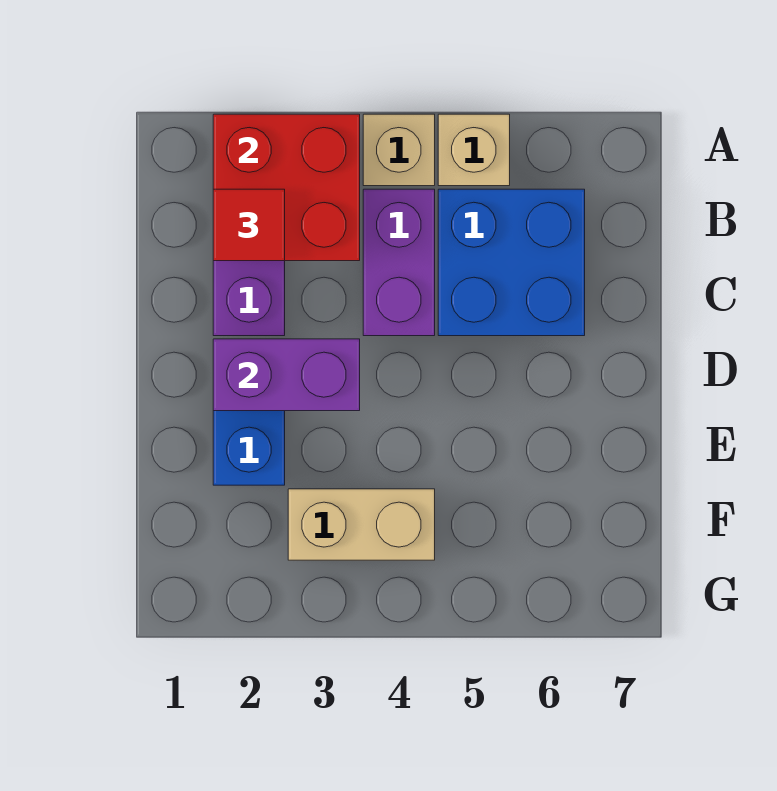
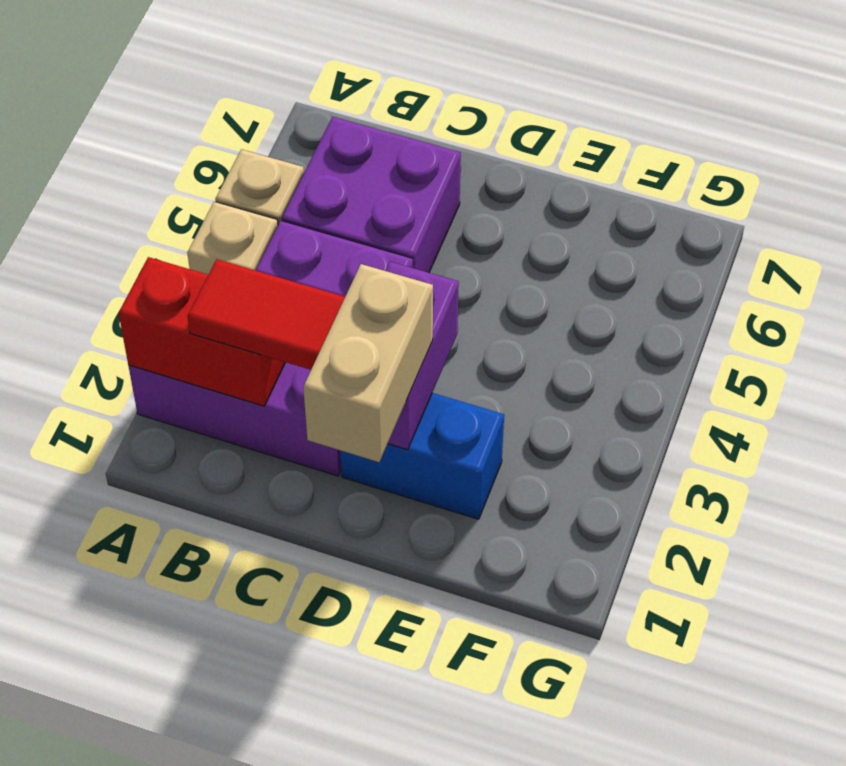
red brick A2:B3 level 2 -> red brick A2:B2 level 2
red tile B2 level 3 -> red tile B2:C2 level 3
blue brick B5:C6 level 1 -> purple brick B5:C6 level 1
tan brick F3:F4 level 1 -> tan brick D1:D2 level 3

